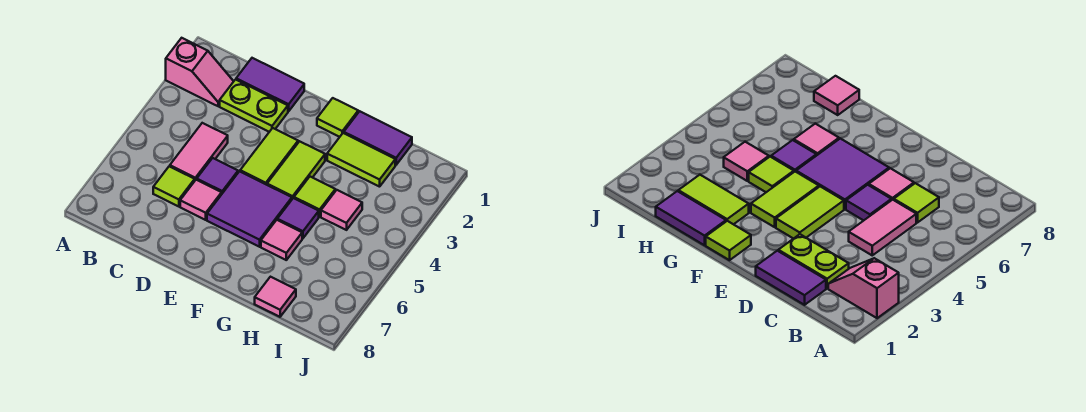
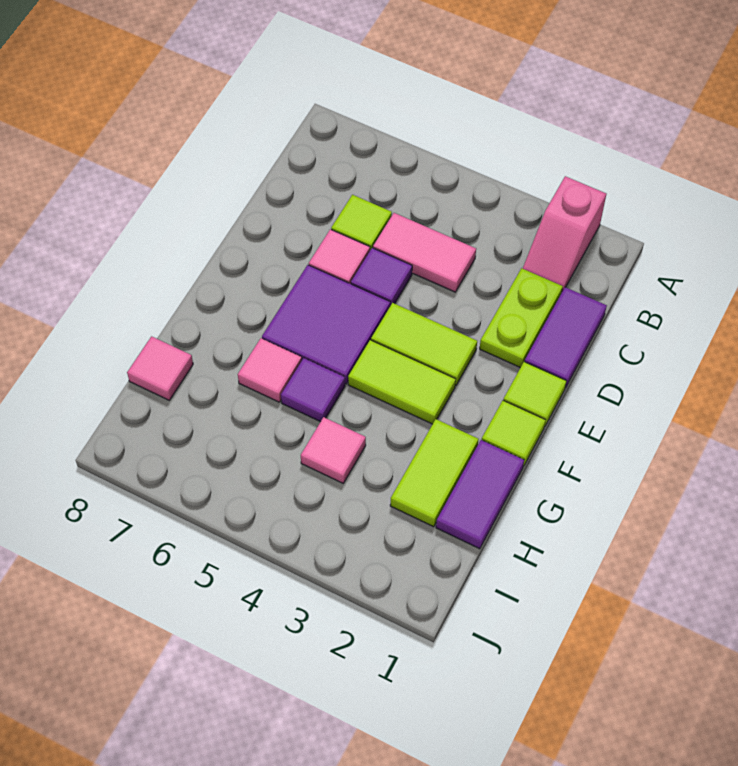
lime tile G4 level 1 -> lime tile E1 level 1

